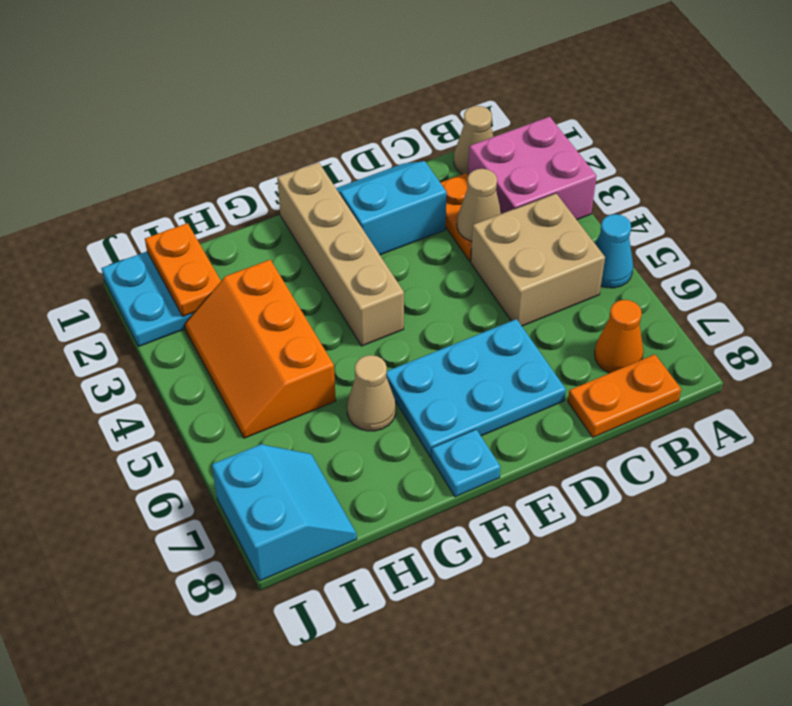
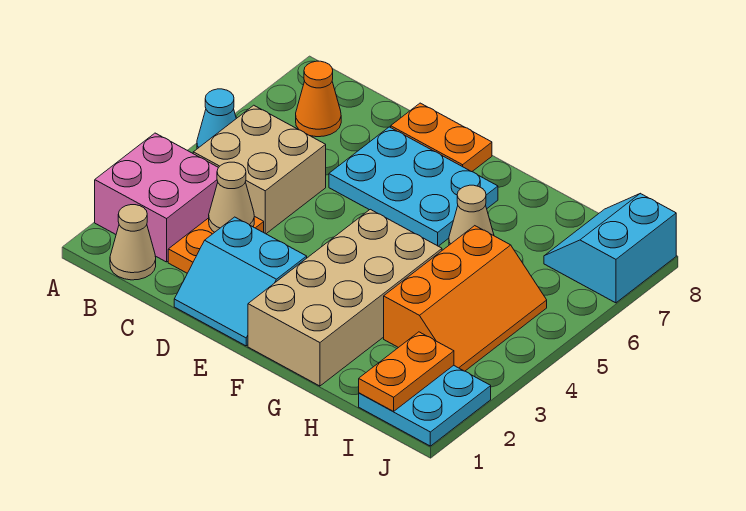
orange plate B8:C8 level 1 -> orange plate D8:E8 level 1
tan brick F1:F4 level 1 -> tan brick F1:G4 level 1
cyan plate F8 level 1 -> none

